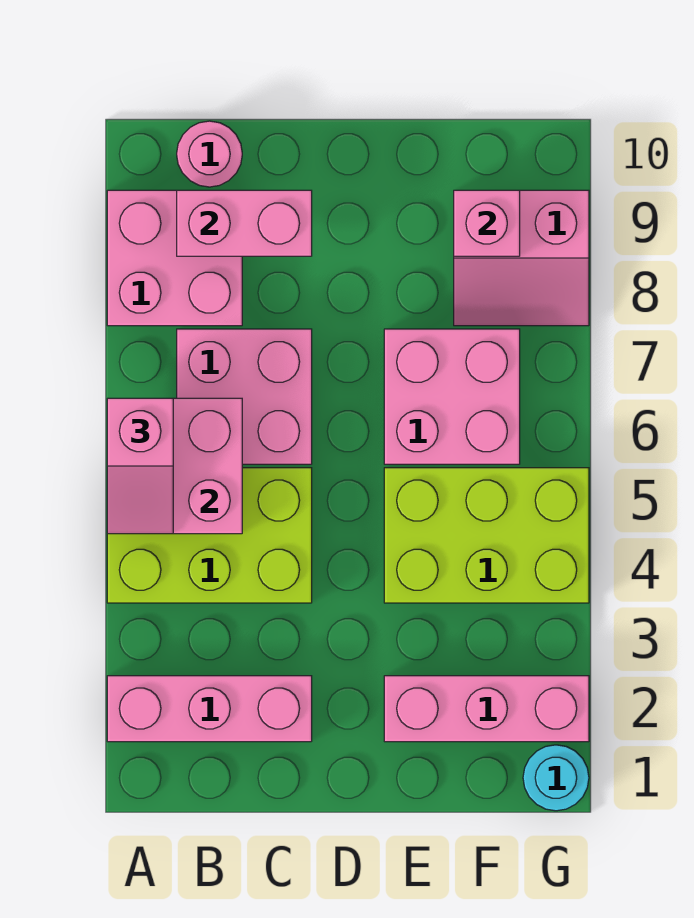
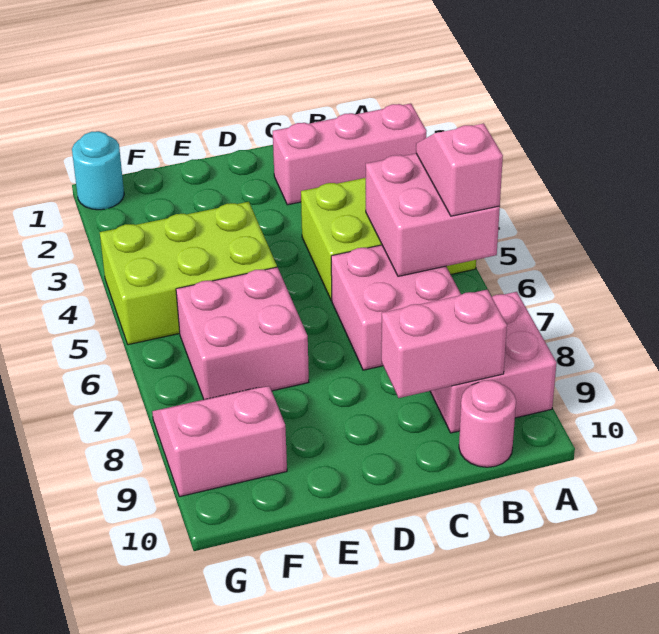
pink brick E2:G2 level 1 -> none
pink brick F9 level 2 -> none

